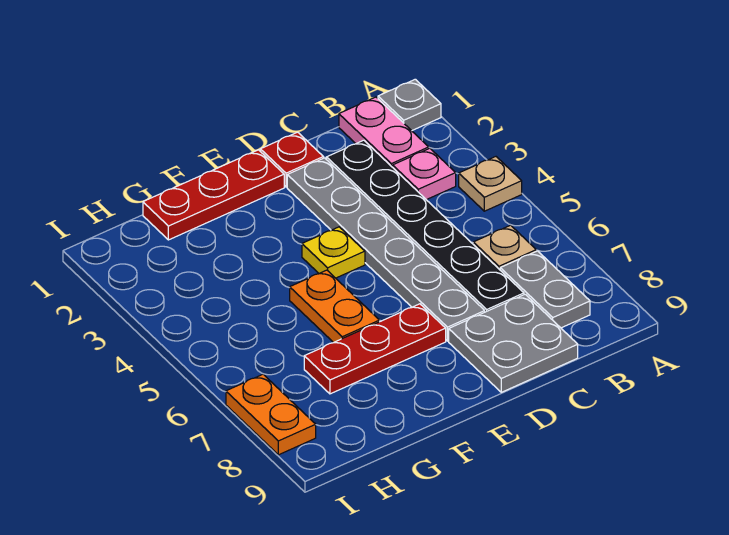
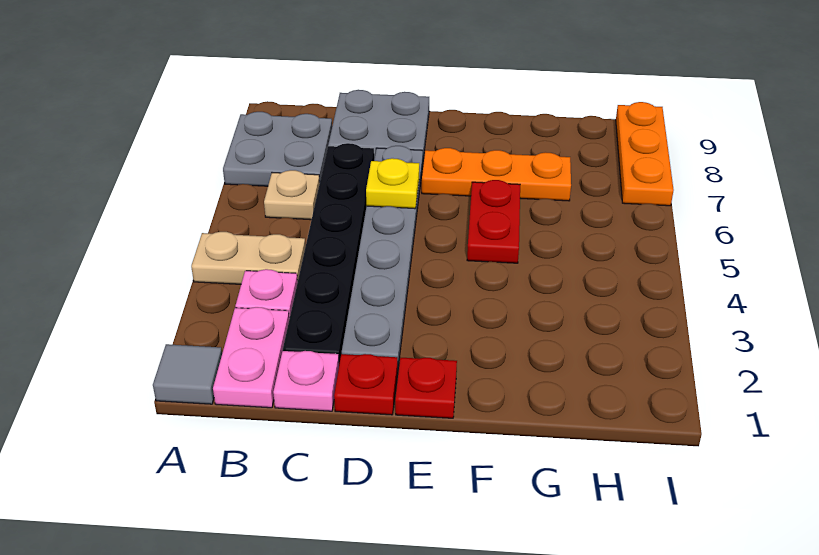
grey plate A1 level 1 -> grey tile A1 level 1
tan plate A4 level 1 -> tan plate A4:B4 level 1
grey plate B7:B8 level 1 -> grey plate A7:B8 level 1
none -> pink plate C1 level 1
red plate E1:G1 level 1 -> red plate E1 level 1
yellow plate E4 level 1 -> yellow plate D6 level 2
red plate E7:G7 level 1 -> orange plate E7:G7 level 1
orange plate F5:F6 level 1 -> red plate F5:F6 level 1
orange plate I7:I8 level 1 -> orange plate I7:I9 level 1

